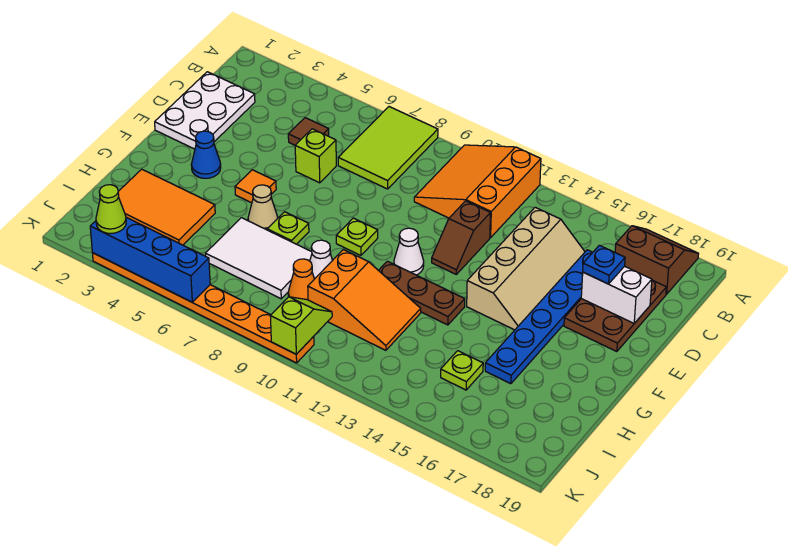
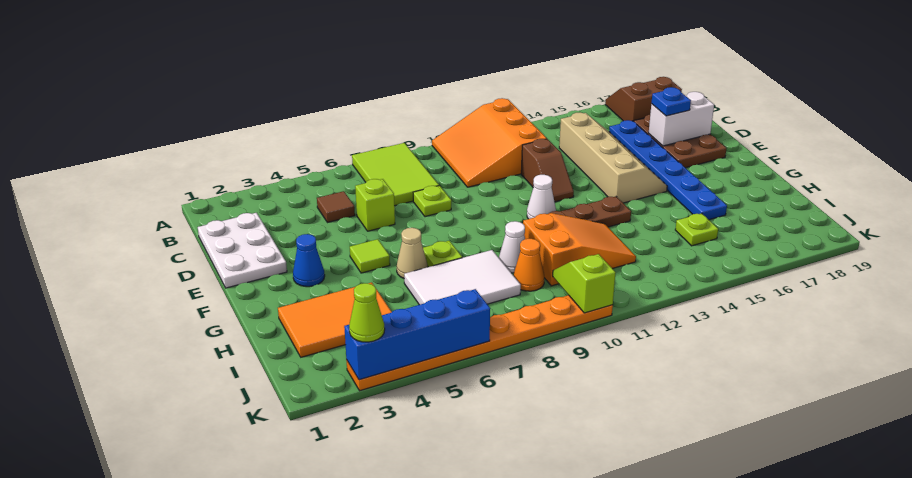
orange tile F5 level 1 -> lime tile F5 level 1
lime plate F9 level 1 -> lime plate D8 level 1

